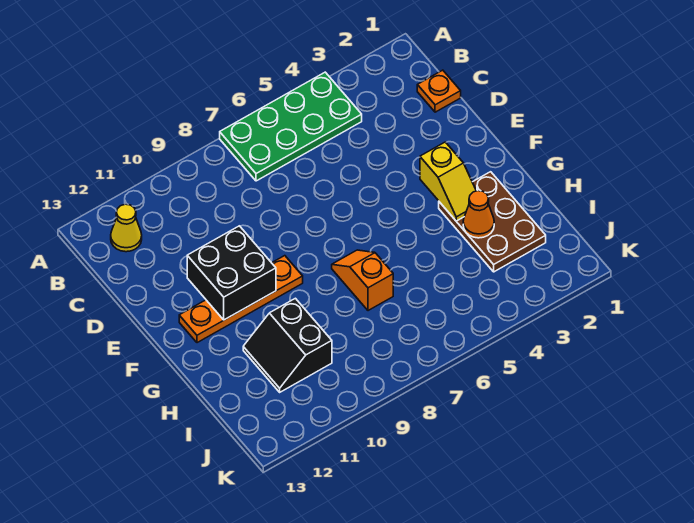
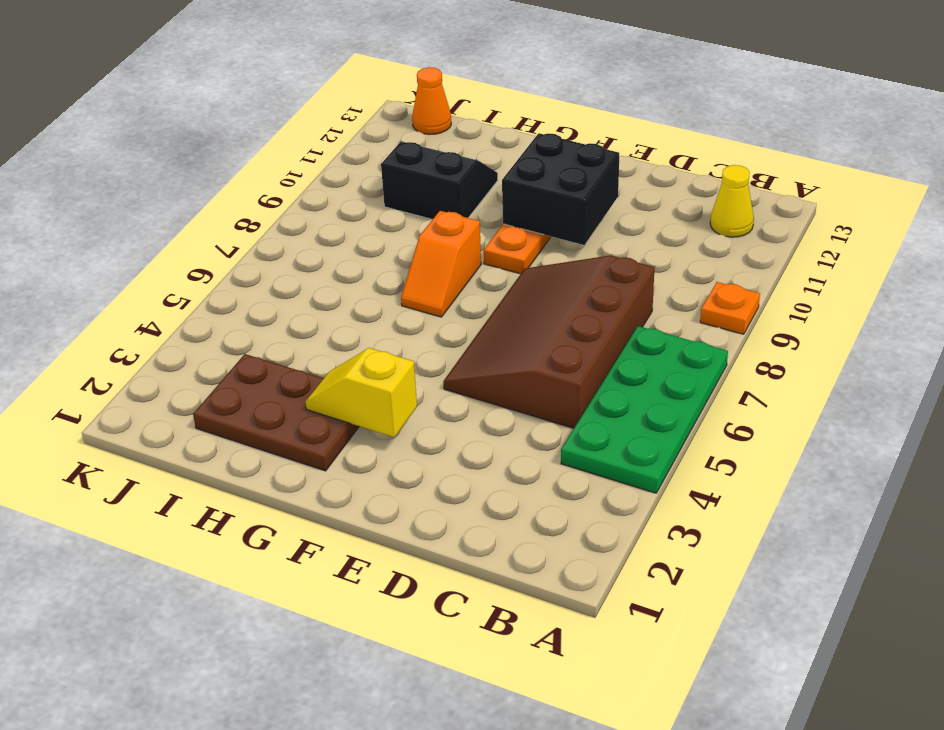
orange plate C1 level 1 -> orange plate A9 level 1
none -> brown slope C5:E8 level 1 top C
orange slope G7:H7 level 1 top H -> orange slope G7:G8 level 1 top 8
orange cone H3 level 2 -> orange cone J13 level 1

